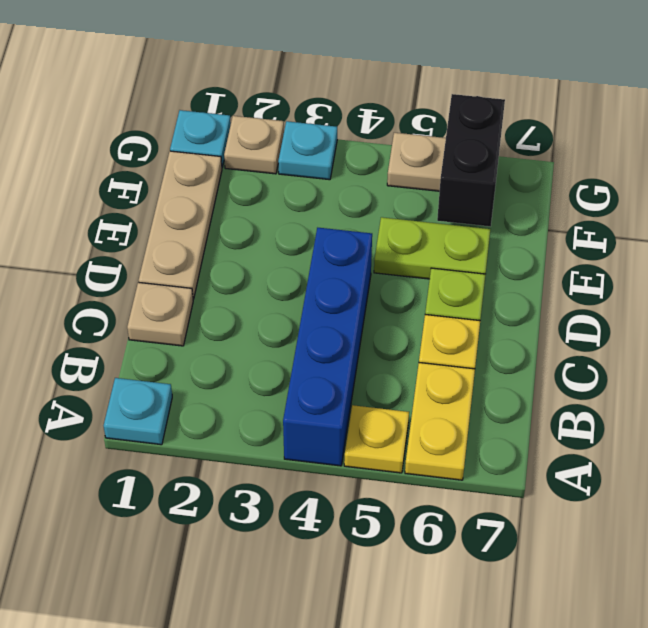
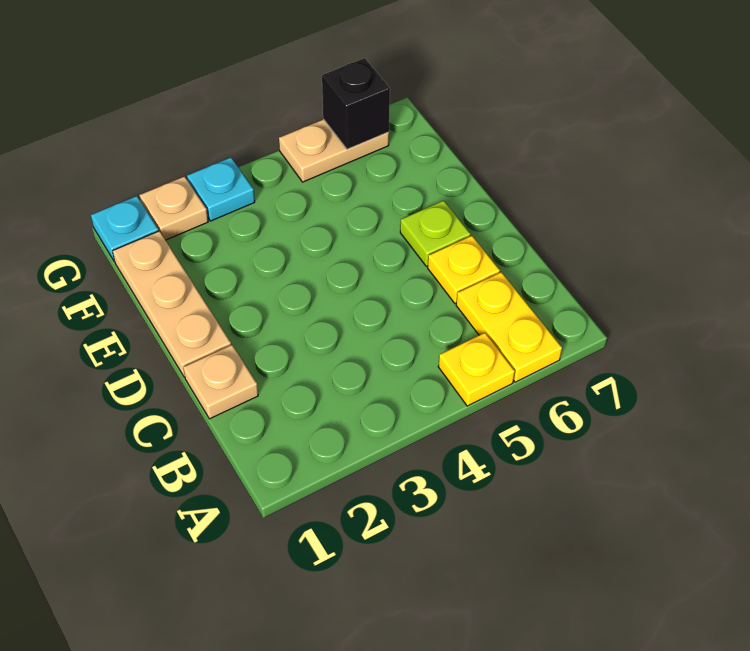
cyan plate A1 level 1 -> none
blue brick A4:D4 level 1 -> none
lime plate E5:E6 level 1 -> none
black brick F6:G6 level 2 -> black brick G6 level 2

